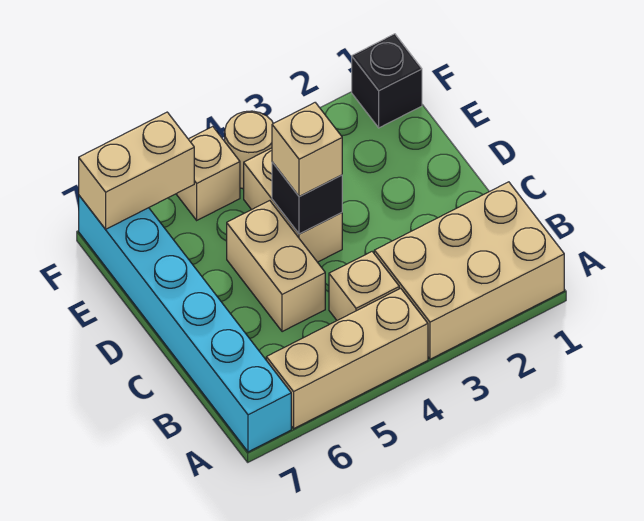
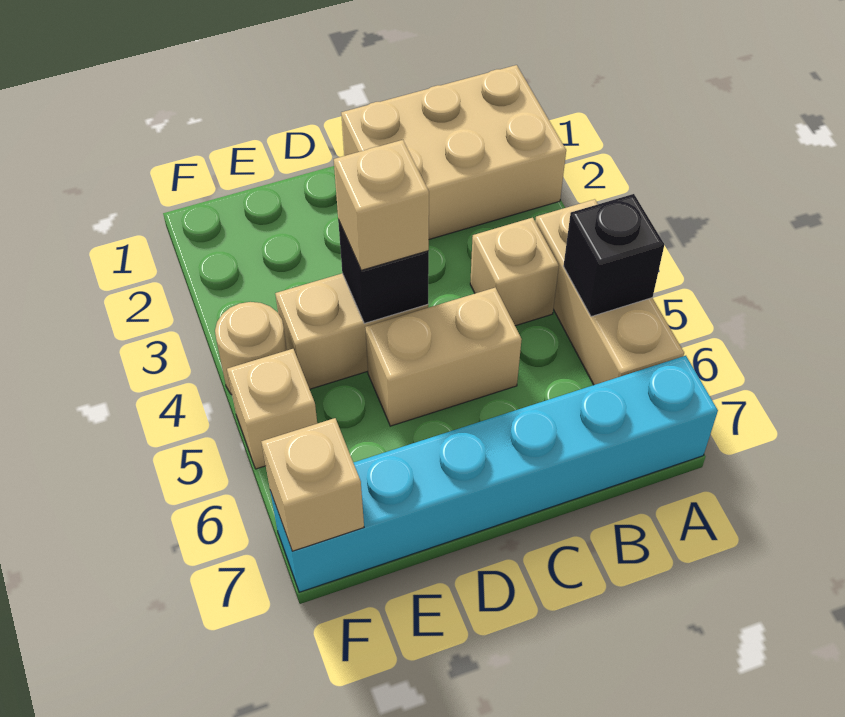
tan brick A1:B3 level 1 -> tan brick A1:C2 level 1
black brick F1 level 1 -> black brick A5 level 2
tan brick F6:F7 level 2 -> tan brick F7 level 2

